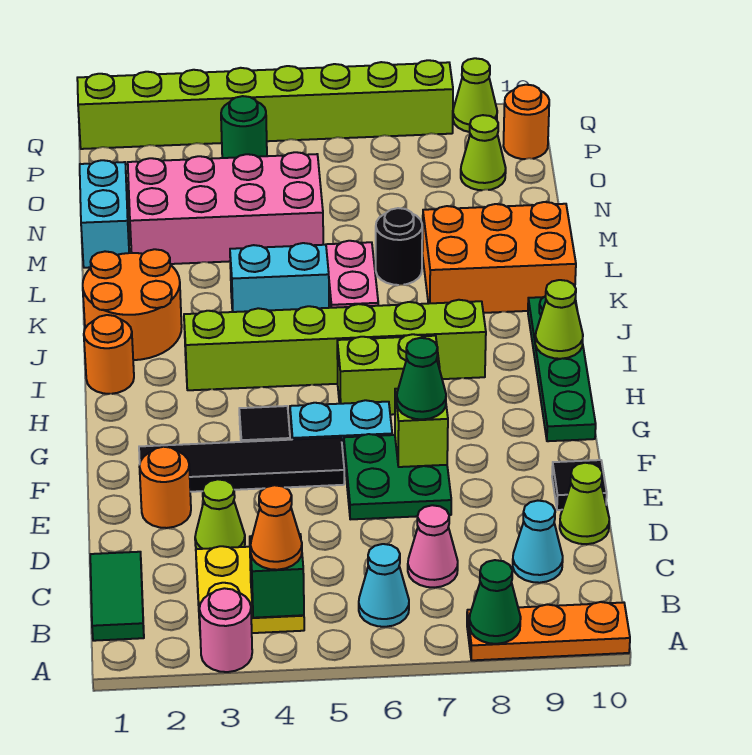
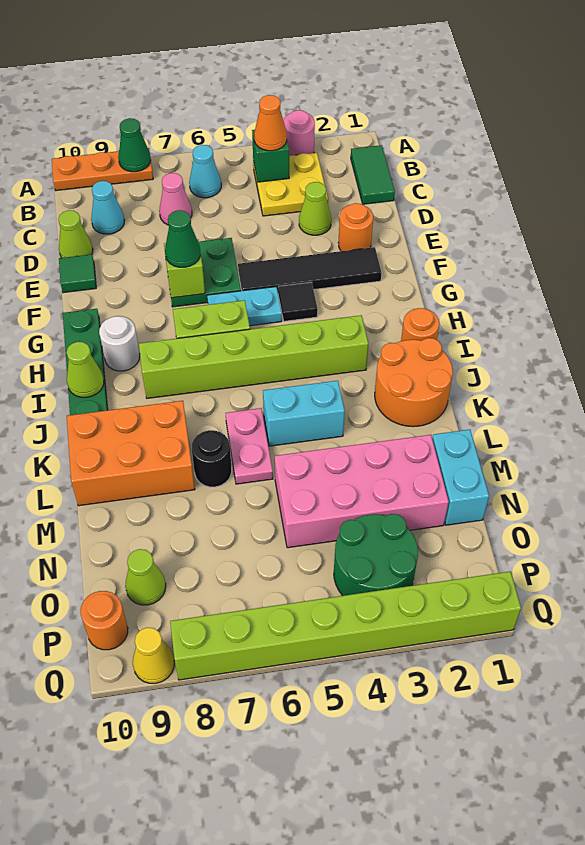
black tile E10 level 1 -> green tile E10 level 1
none -> white round brick H9 level 1
green round brick P4 level 1 -> green round brick O3:P4 level 1
lime cone Q9 level 1 -> yellow cone Q9 level 1

